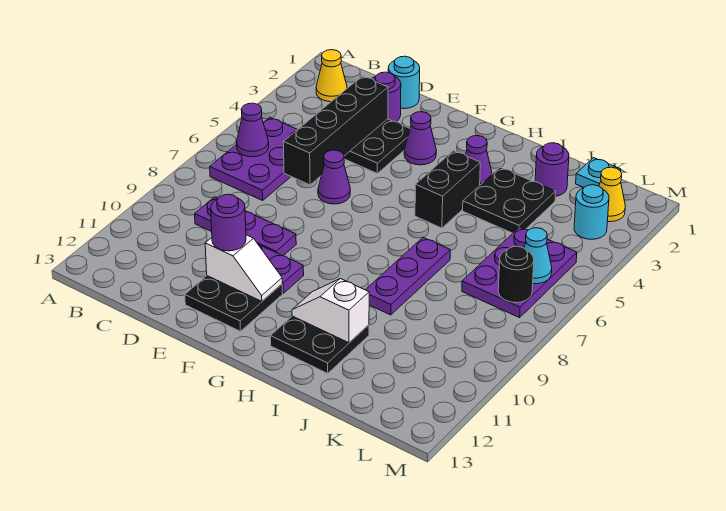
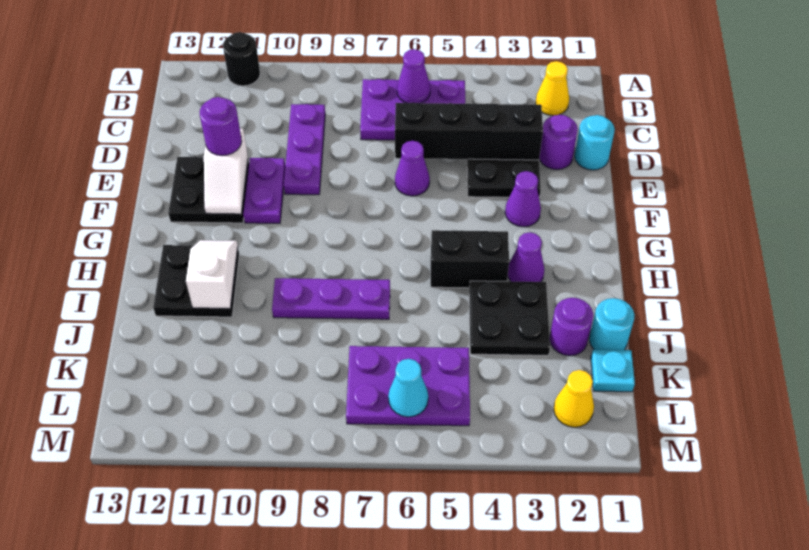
cyan round brick L3 level 1 -> cyan round brick J1 level 1
black round brick L7 level 2 -> black round brick A11 level 1

